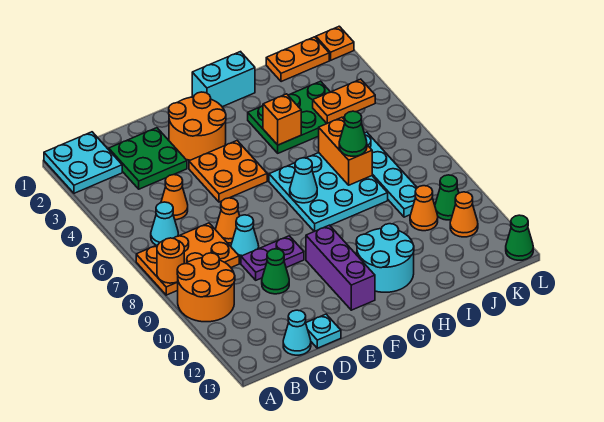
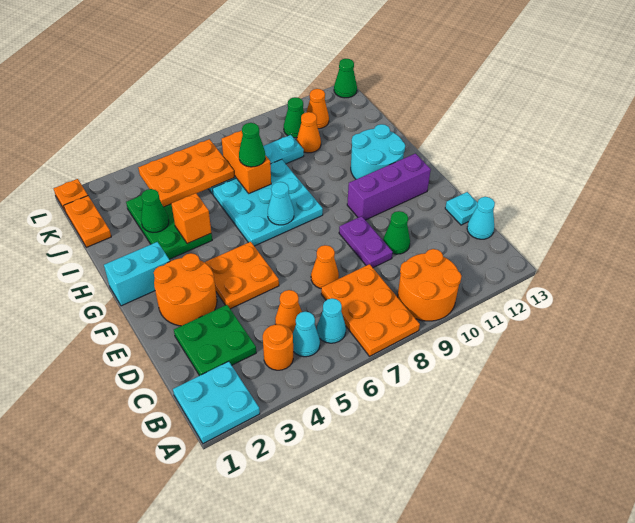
orange round brick A8 level 2 -> orange round brick B4 level 1
cyan cone D8 level 1 -> cyan cone B5 level 1
cyan brick G1:H1 level 1 -> cyan brick G1:G2 level 1
none -> green cone I3 level 2
orange brick I6:I7 level 2 -> orange brick I7:J7 level 2
orange plate J4:K4 level 2 -> orange plate J4:K6 level 2

